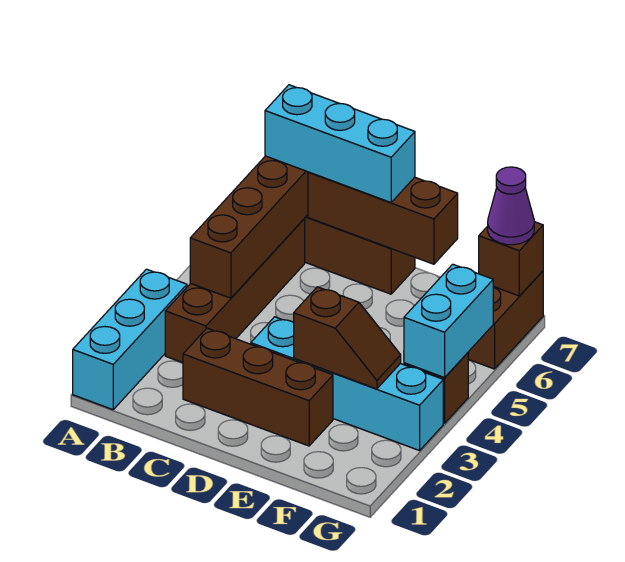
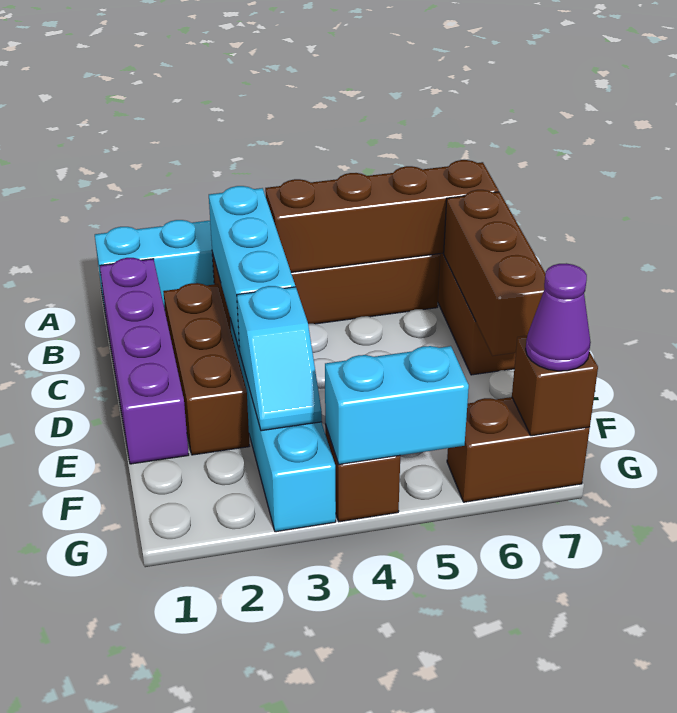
none -> purple brick B1:E1 level 1
cyan brick B7:D7 level 3 -> cyan brick B3:D3 level 2
brown slope E3:F3 level 2 top E -> cyan slope E3:F3 level 2 top E

